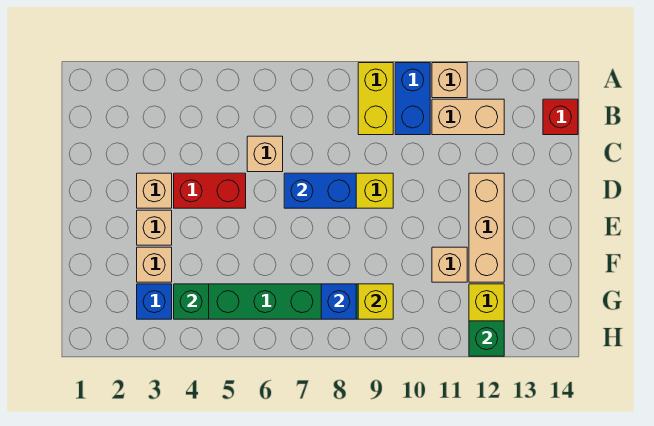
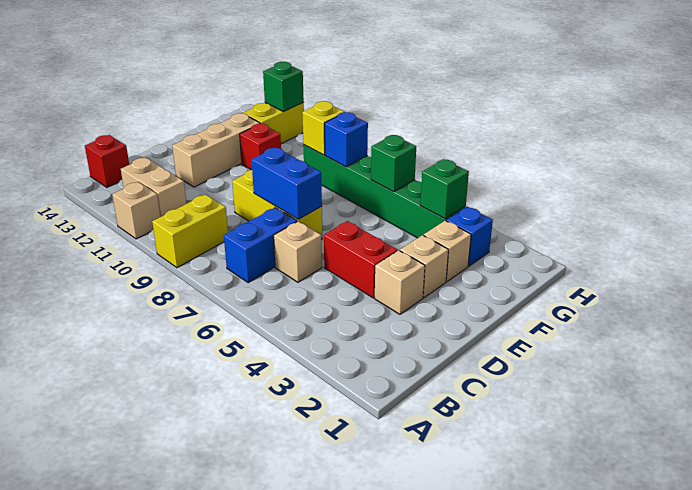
blue brick A10:B10 level 1 -> blue brick B7:C7 level 1
tan brick F11 level 1 -> red brick F11 level 1
none -> green brick G6 level 2

